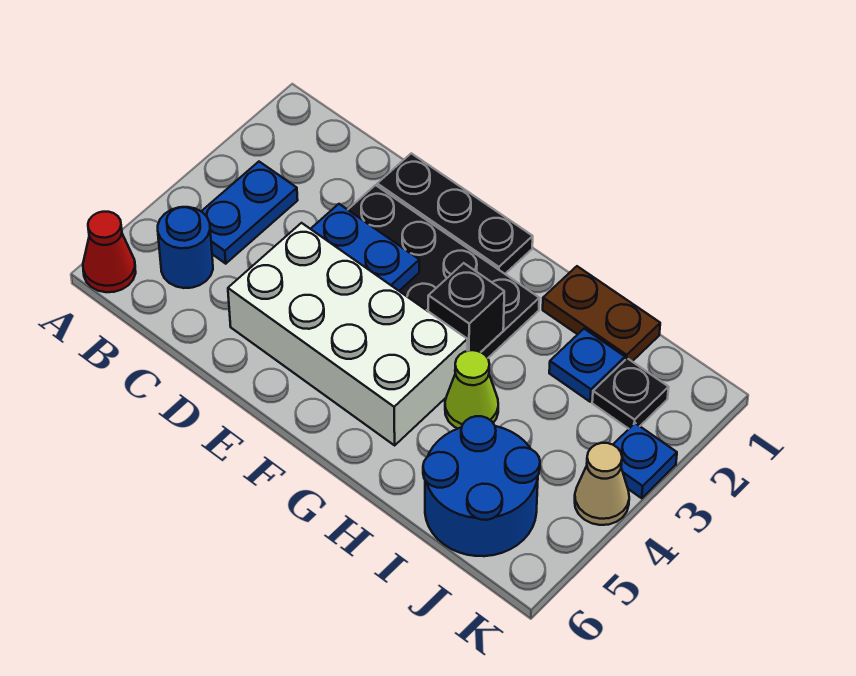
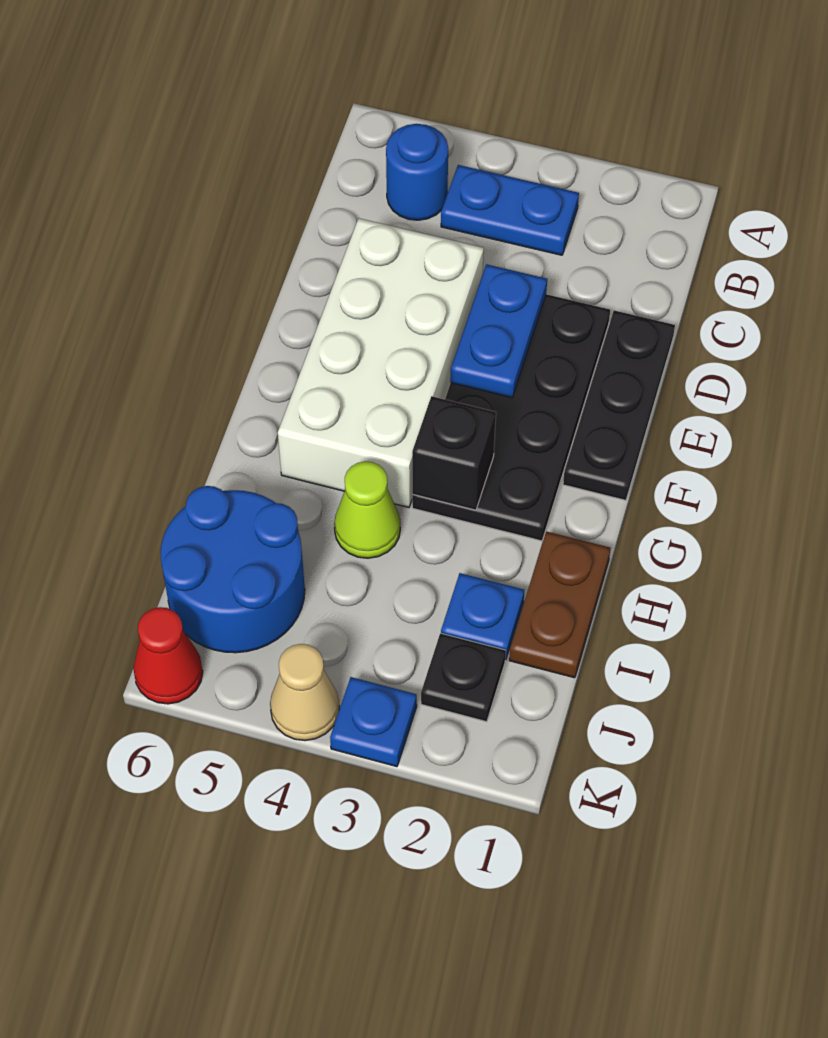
red cone A6 level 1 -> red cone K6 level 1

